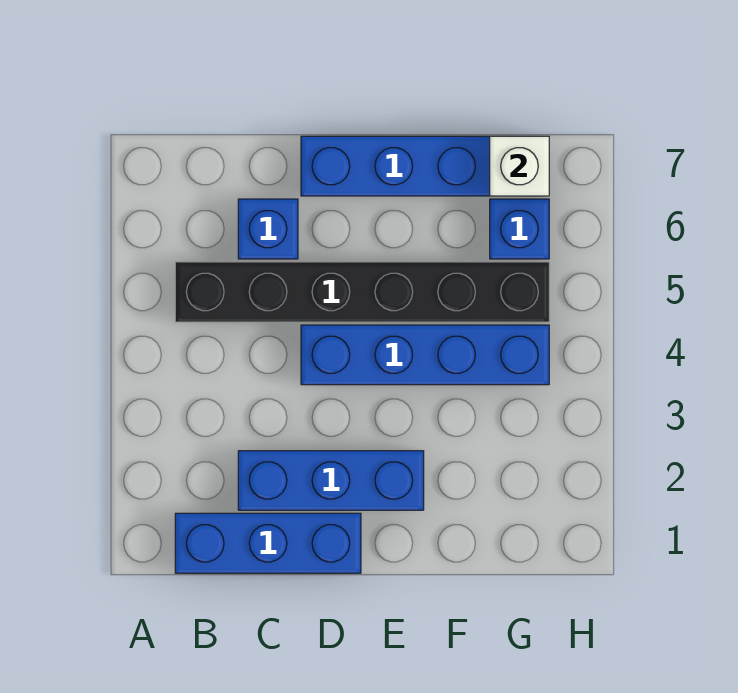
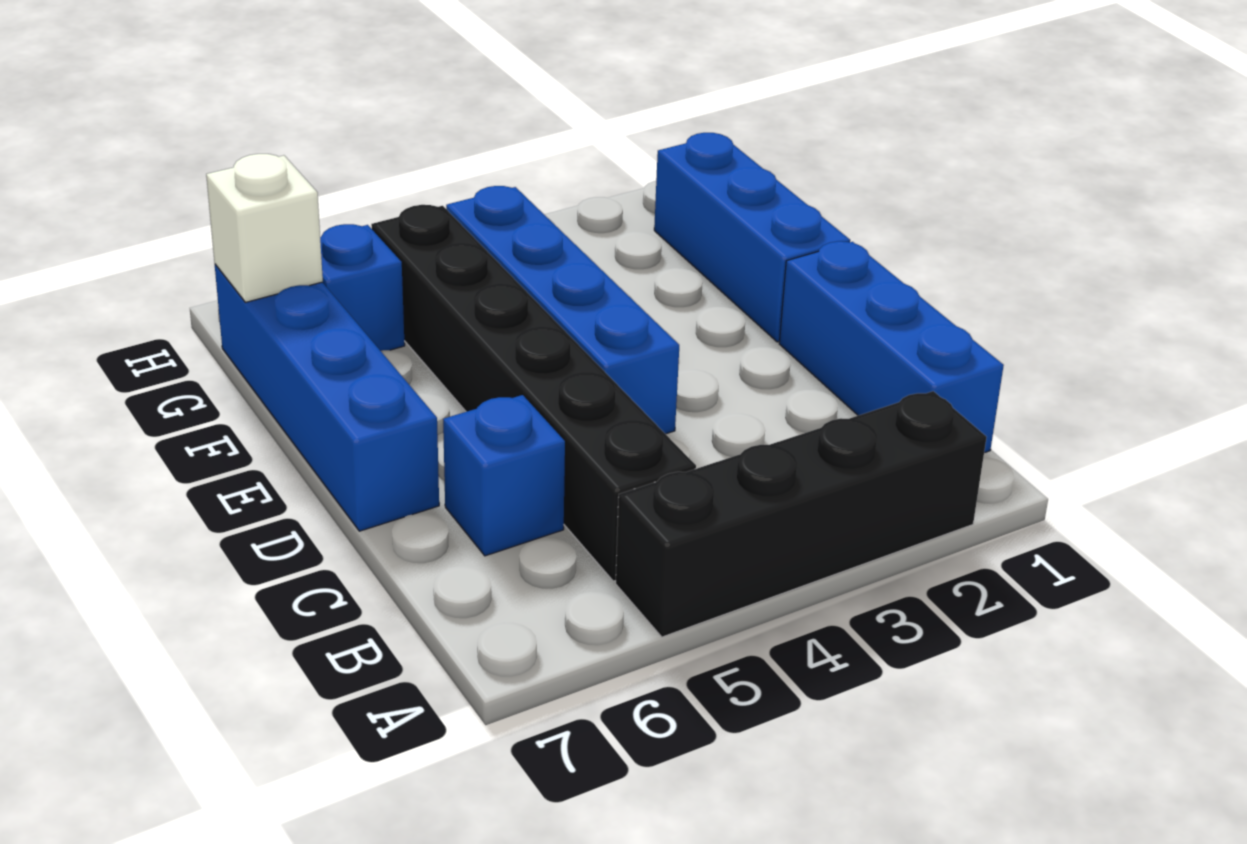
none -> black brick A2:A5 level 1
blue brick C2:E2 level 1 -> blue brick E1:G1 level 1

